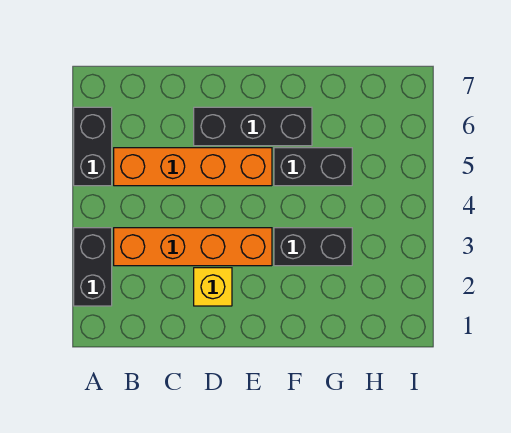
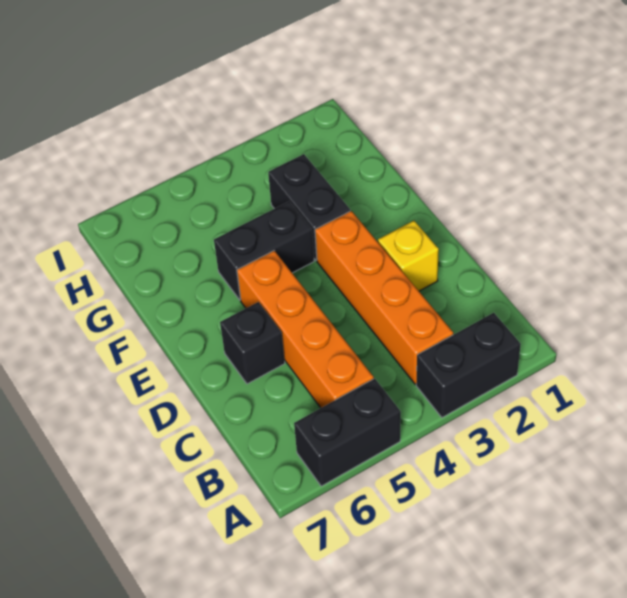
black brick D6:F6 level 1 -> black brick D6 level 1
black brick F5:G5 level 1 -> black brick F4:F5 level 1

